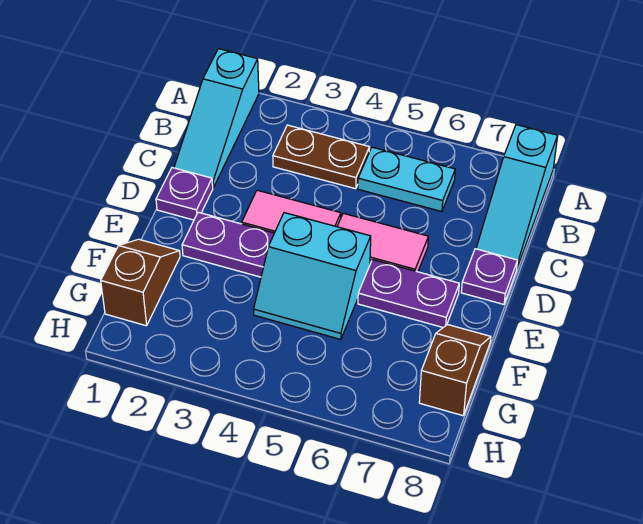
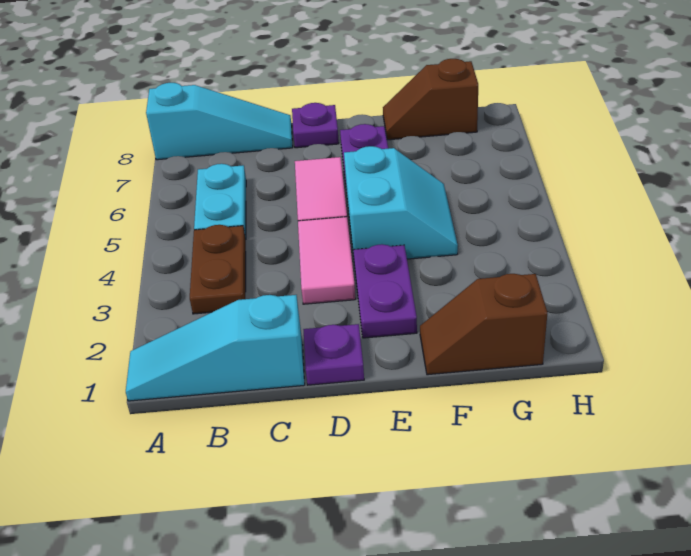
cyan slope A1:C1 level 1 top A -> cyan slope A1:C1 level 1 top C

